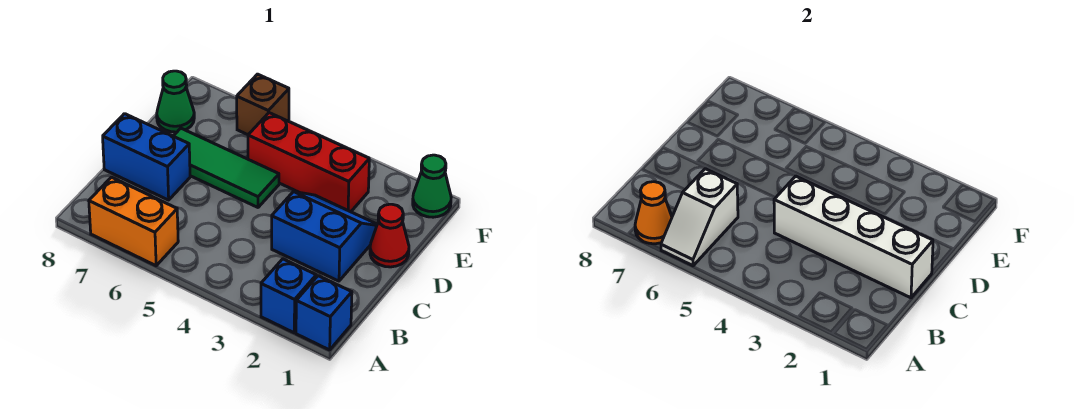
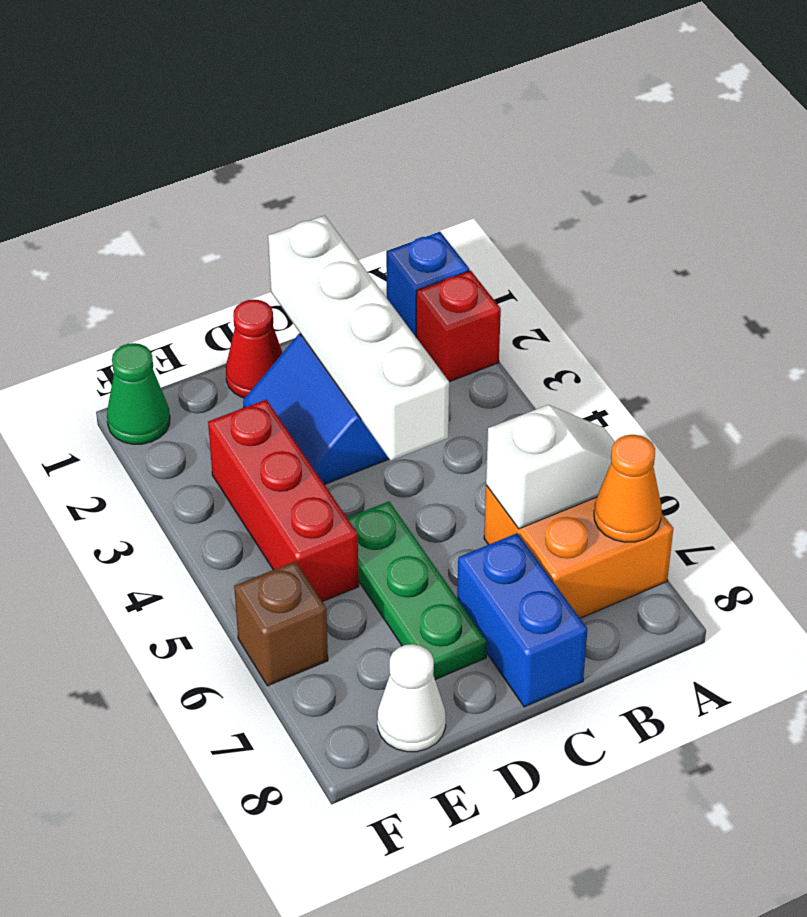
blue brick A2 level 1 -> red brick A2 level 1
orange brick A6:A7 level 1 -> orange brick A6:B7 level 1
green tile D5:D7 level 1 -> green plate D5:D7 level 1
green cone E8 level 1 -> white cone E8 level 1

